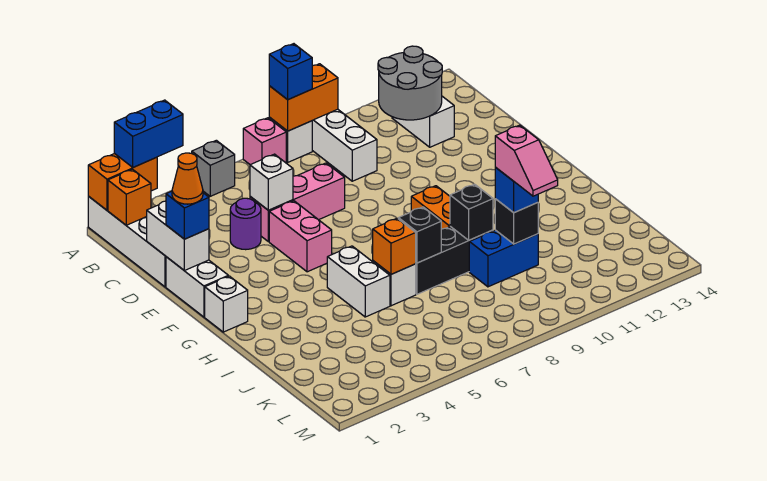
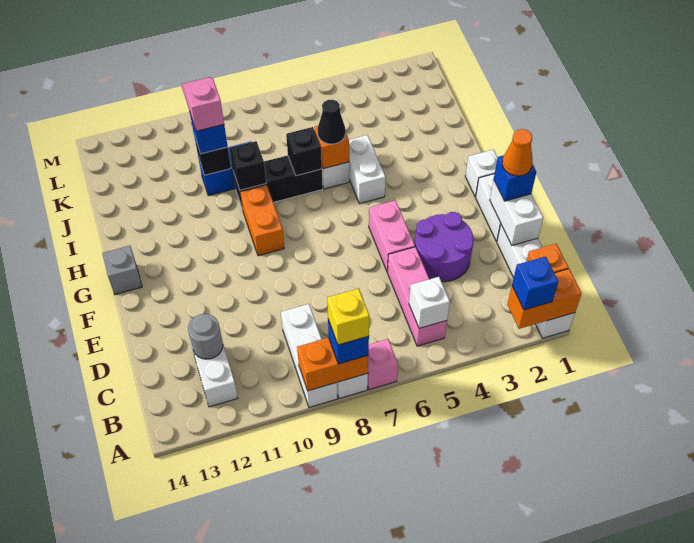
blue brick A2:A3 level 3 -> blue brick A2 level 3
grey brick A5 level 1 -> grey brick G14 level 1
none -> yellow brick A8 level 4
grey round brick B11:C12 level 2 -> grey round brick C12 level 2
purple round brick D4 level 1 -> purple round brick D3:E4 level 1
pink brick D5:D7 level 1 -> pink brick B5:D5 level 1
white brick D5 level 2 -> white brick B5 level 2
none -> black cone I6 level 3

